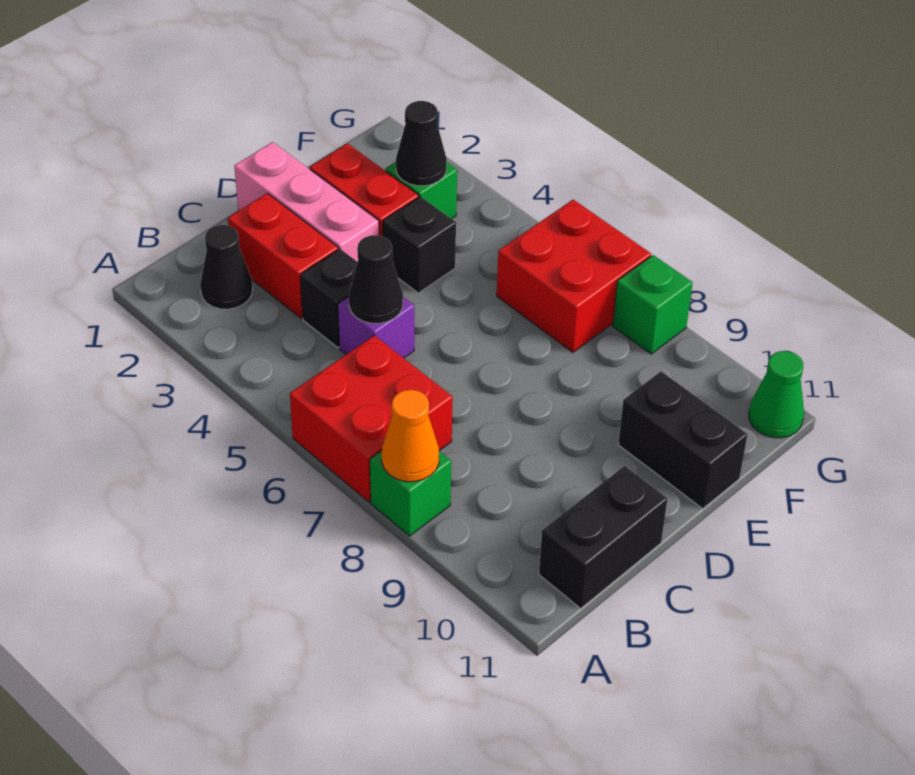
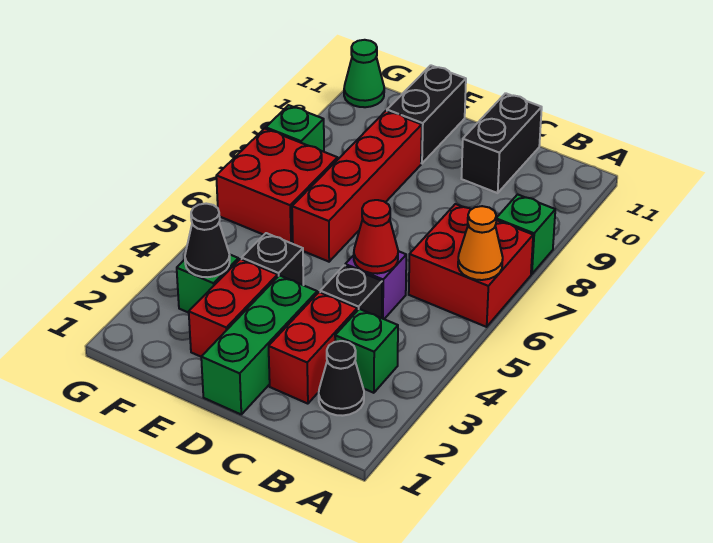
orange cone A8 level 2 -> orange cone A6 level 2
none -> green brick B3 level 1
black brick B11:C11 level 1 -> black brick C10:C11 level 1
black cone C5 level 2 -> red cone C5 level 2
pink brick D1:D3 level 1 -> green brick D1:D3 level 1
none -> red brick E6:E9 level 1

